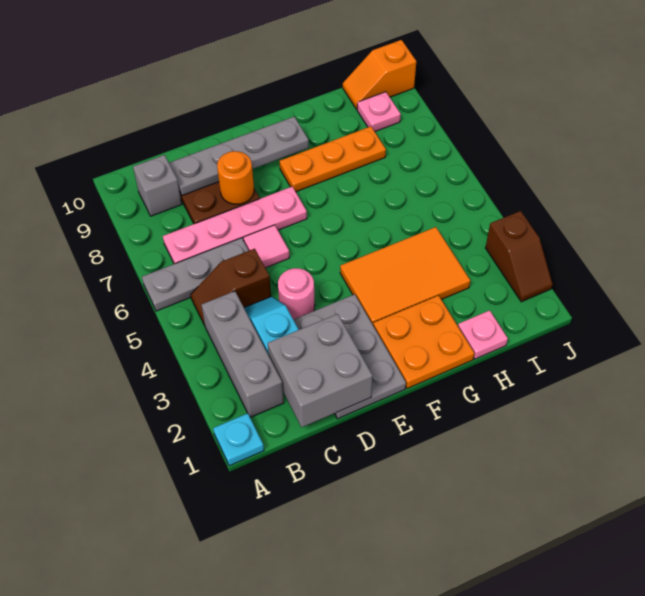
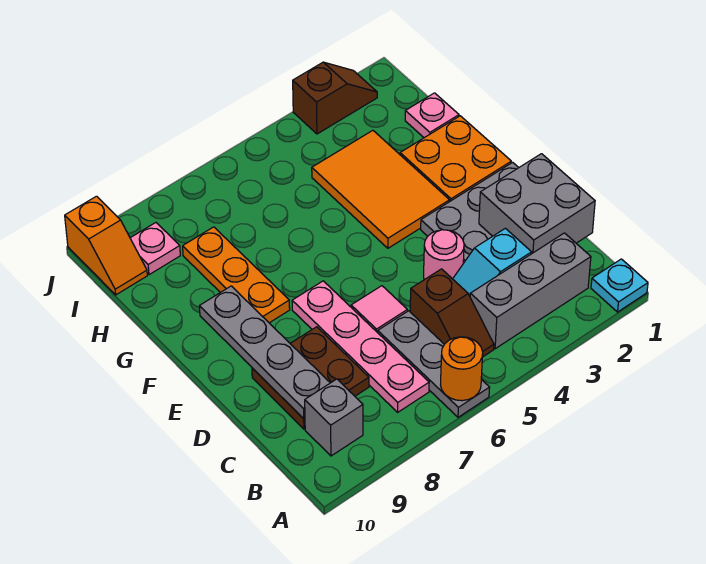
orange round brick D8 level 2 -> orange round brick A6 level 2

